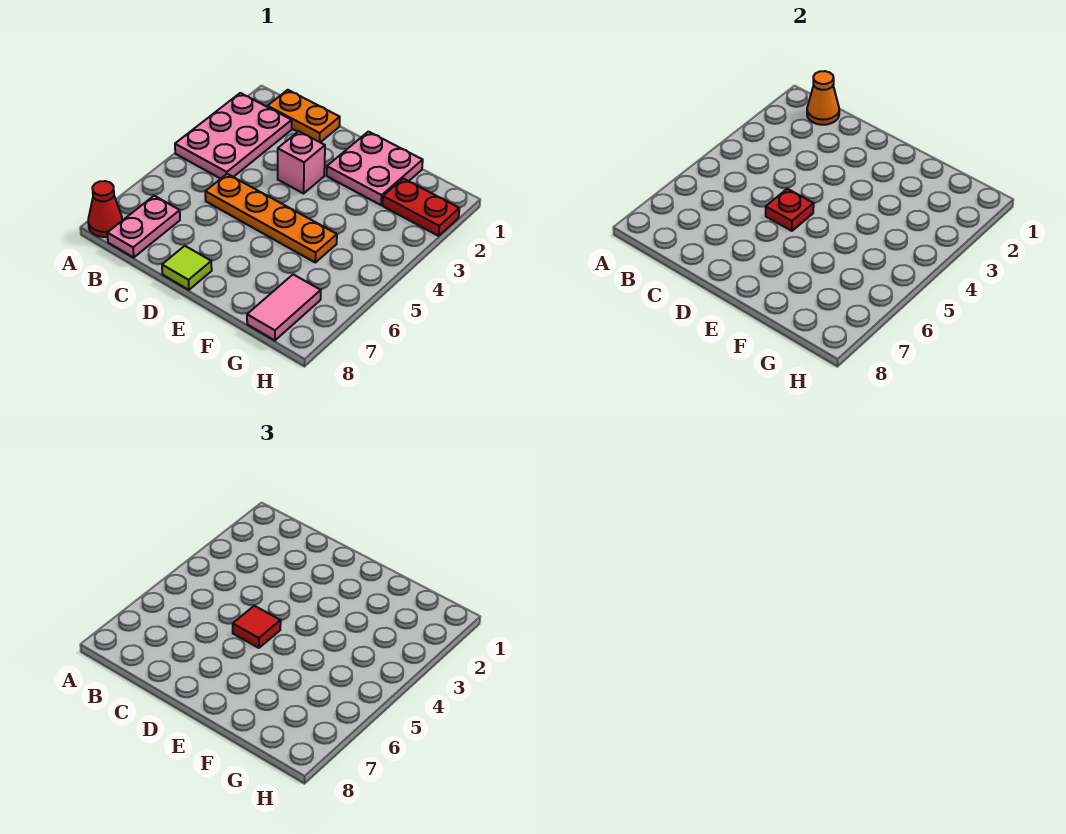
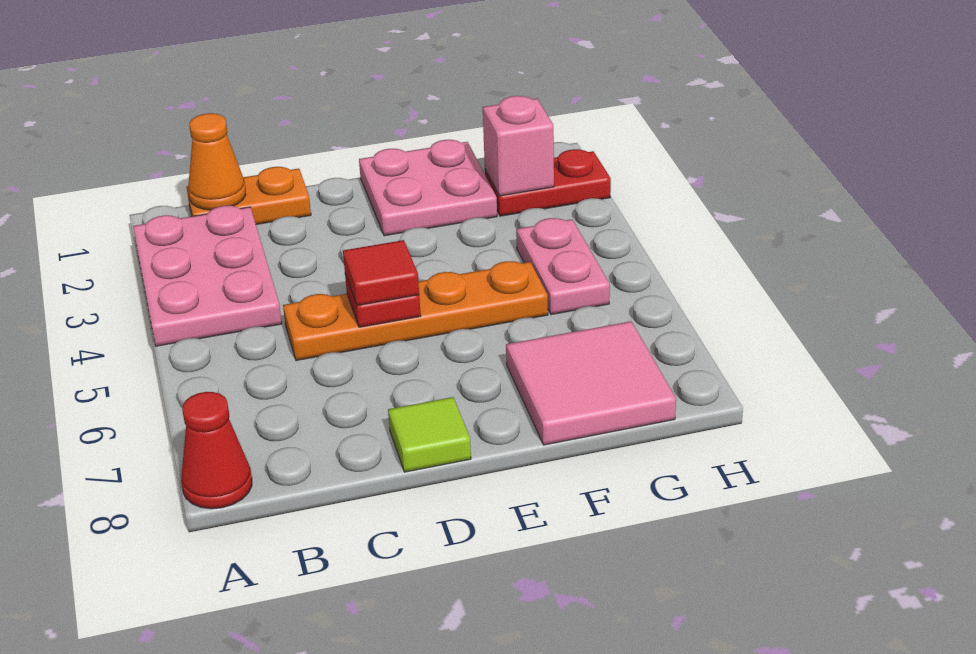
pink plate B7:B8 level 1 -> pink plate G4:G5 level 1
pink brick D3 level 1 -> pink brick G2 level 2
pink tile G7:G8 level 1 -> pink tile F7:G8 level 1

